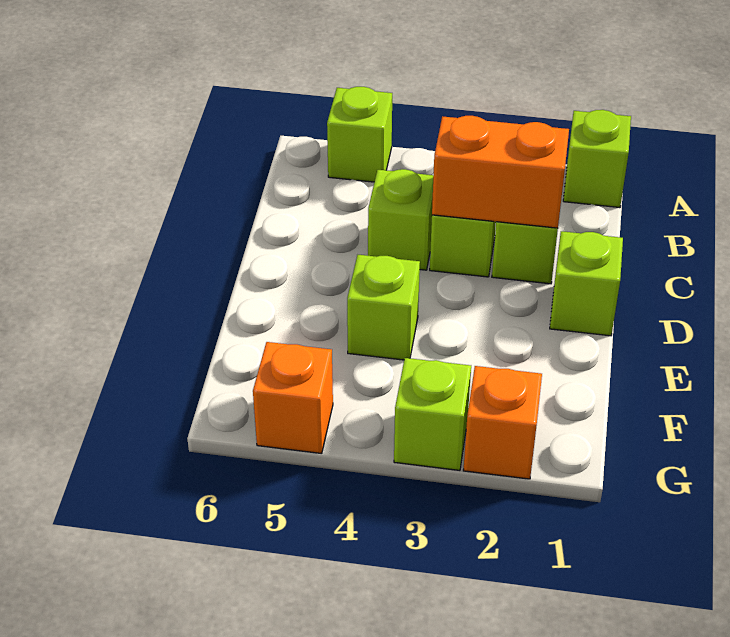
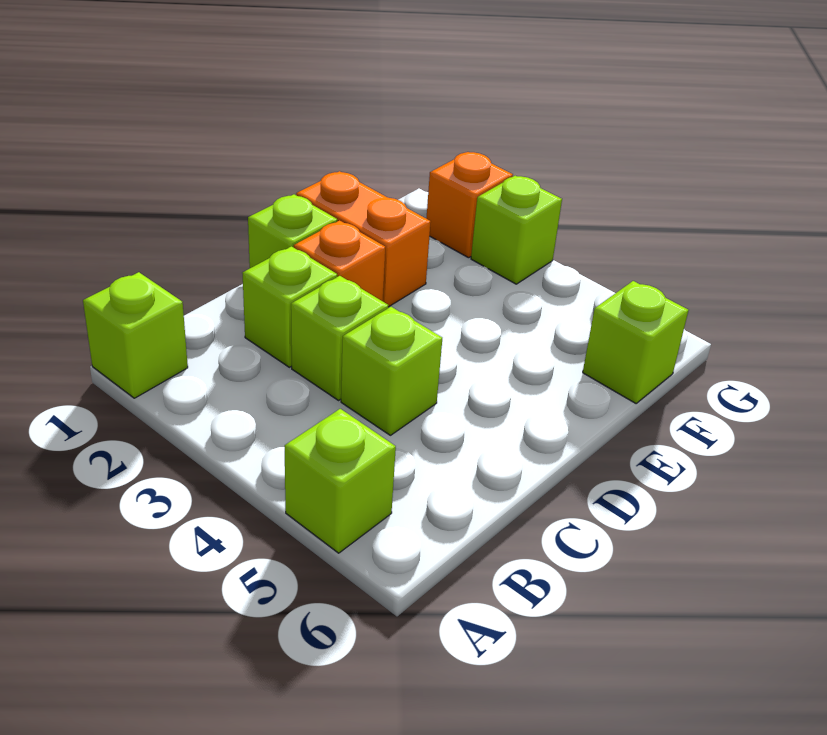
orange brick C2:C3 level 2 -> orange brick E1:E2 level 1
lime brick E4 level 1 -> lime brick F6 level 1
orange brick G5 level 1 -> orange brick D2 level 1

